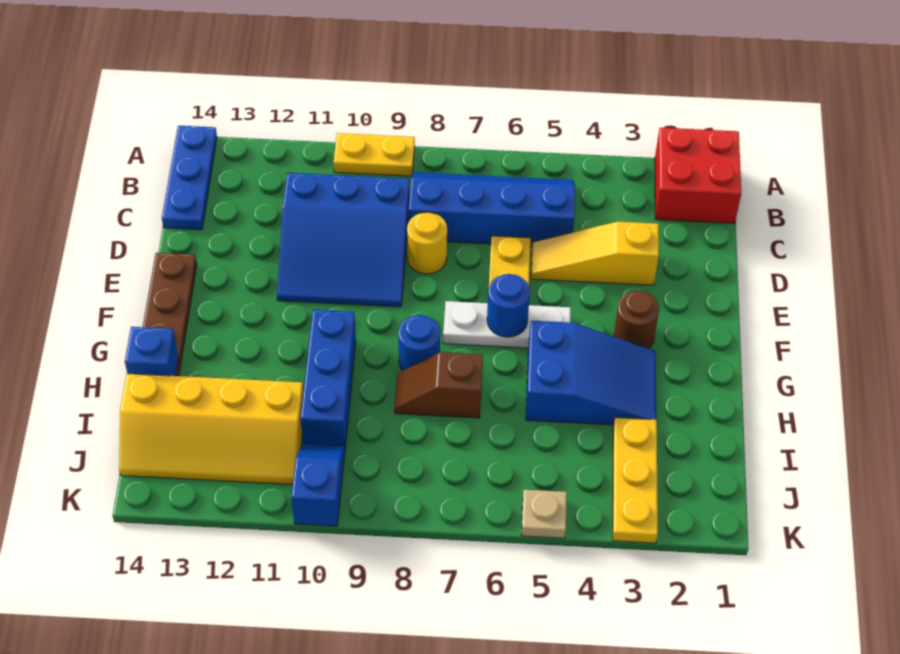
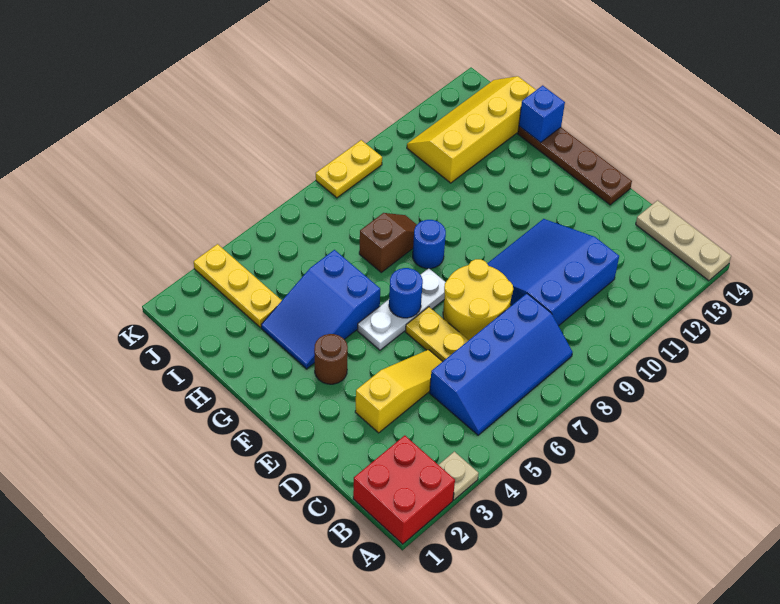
yellow plate A9:A10 level 1 -> yellow plate K8:K9 level 1
blue plate A14:C14 level 1 -> tan plate A14:C14 level 1
yellow round brick D8 level 1 -> yellow round brick D7:E8 level 1
blue brick G10:I10 level 1 -> none
blue slope J10:K10 level 1 top K -> none
tan plate K5 level 1 -> tan plate A3 level 1

